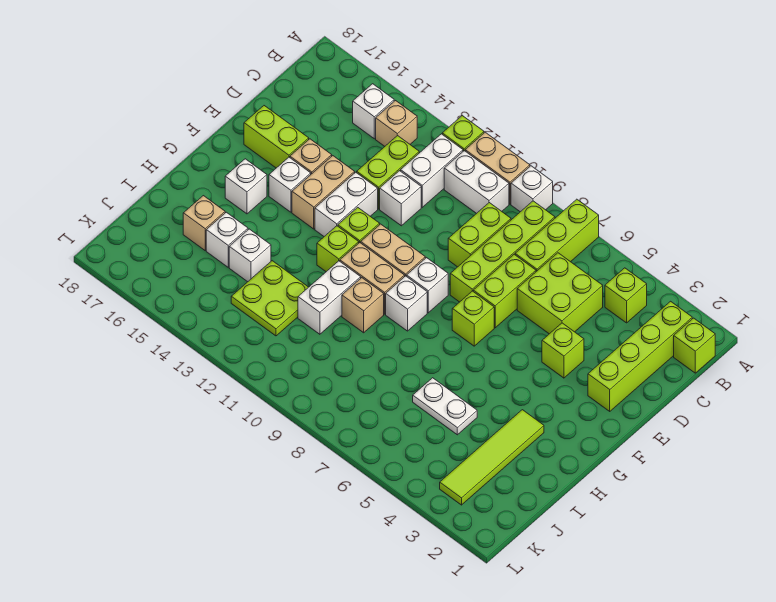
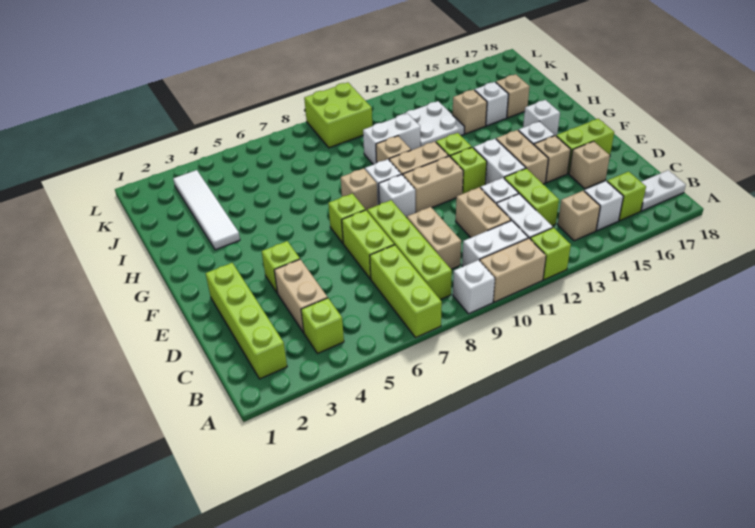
lime brick B1 level 1 -> lime brick B16 level 1
none -> tan brick C4:D4 level 1
lime brick C5:D6 level 1 -> lime brick K9:L10 level 1
lime brick C9:D9 level 1 -> tan brick C9:D9 level 1
none -> tan brick C11:D11 level 1
none -> tan brick D16 level 1
none -> tan brick G8 level 1
lime tile H3:K3 level 1 -> white tile H3:K3 level 1
white brick H11:I11 level 1 -> white brick I10:I11 level 1
white plate I5:I6 level 1 -> white plate B17:B18 level 1
lime plate I12:J13 level 1 -> white plate I12:J13 level 1
white brick I14 level 1 -> tan brick I14 level 1

